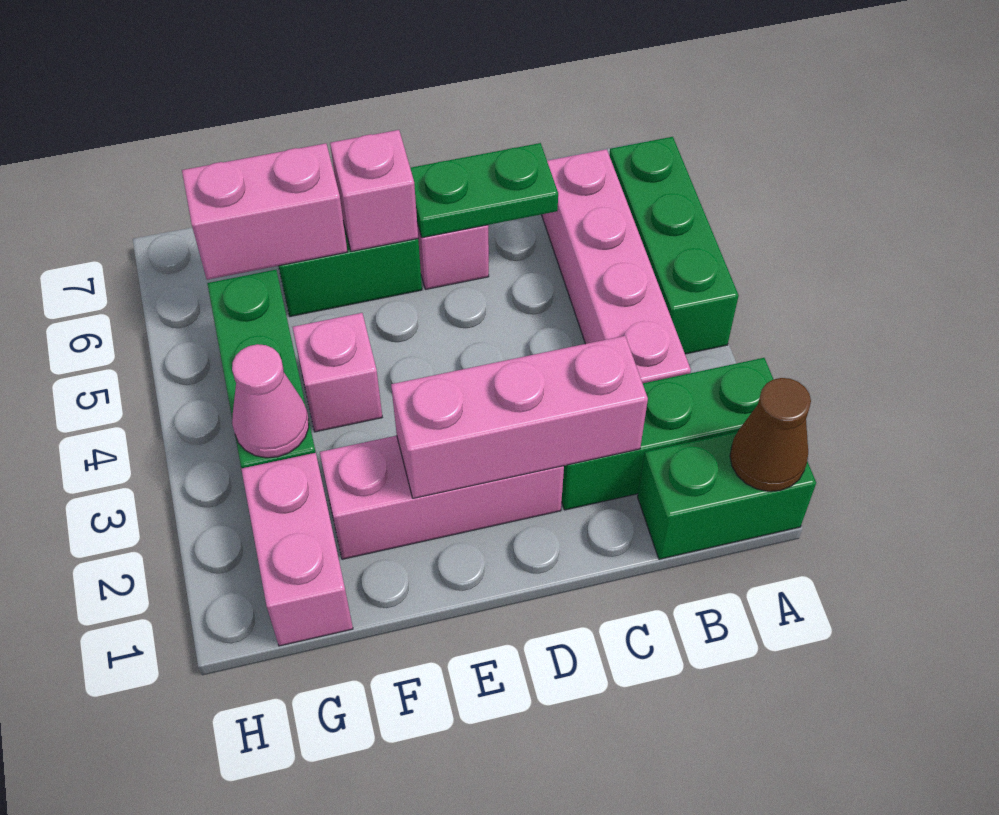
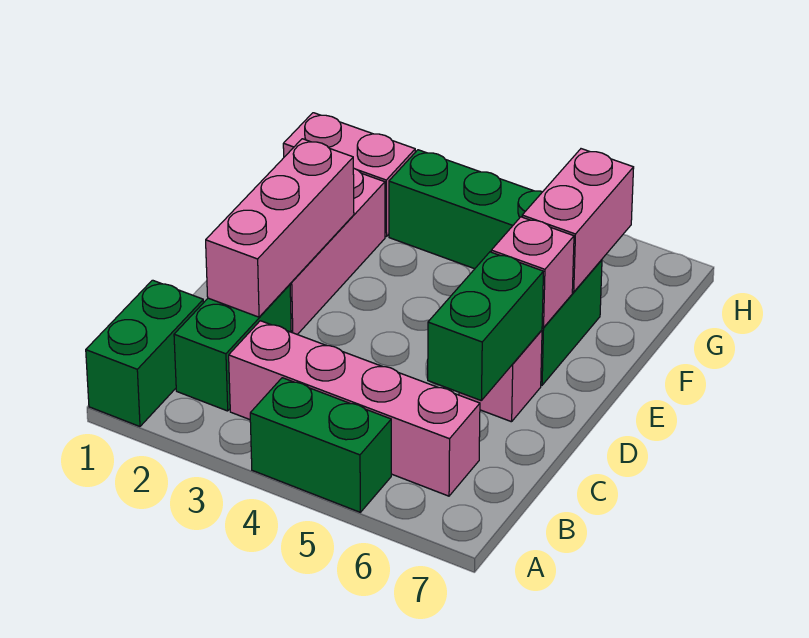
brown cone A1 level 2 -> none
green brick A2:C2 level 1 -> green brick B2:C2 level 1
green brick A4:A6 level 1 -> green brick A4:A5 level 1
green plate C6:D6 level 2 -> green brick C6:D6 level 2
pink brick F4 level 1 -> none
pink cone G3 level 2 -> none

